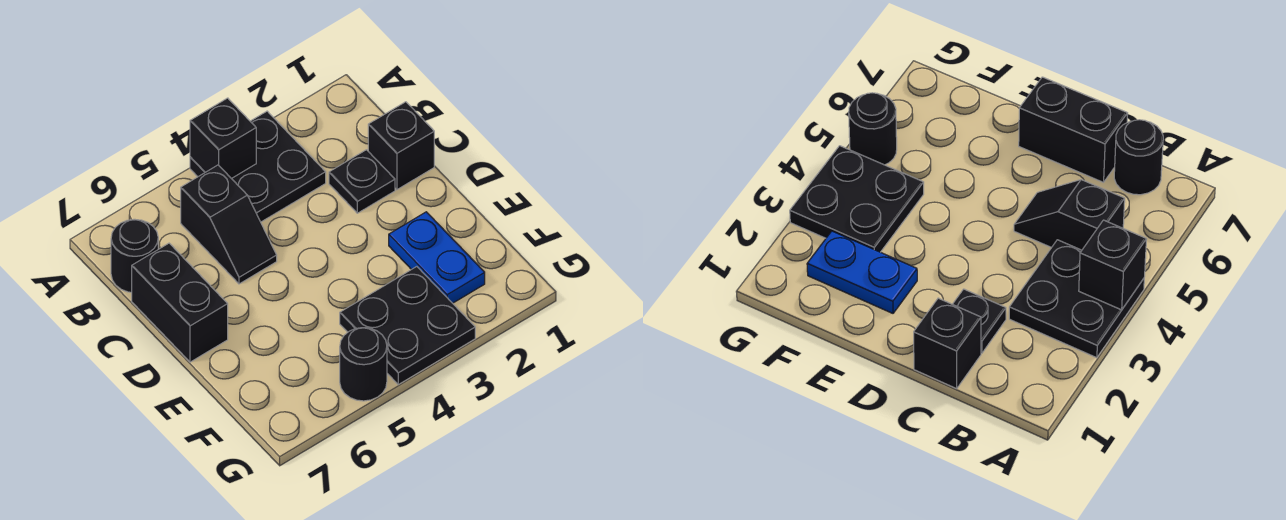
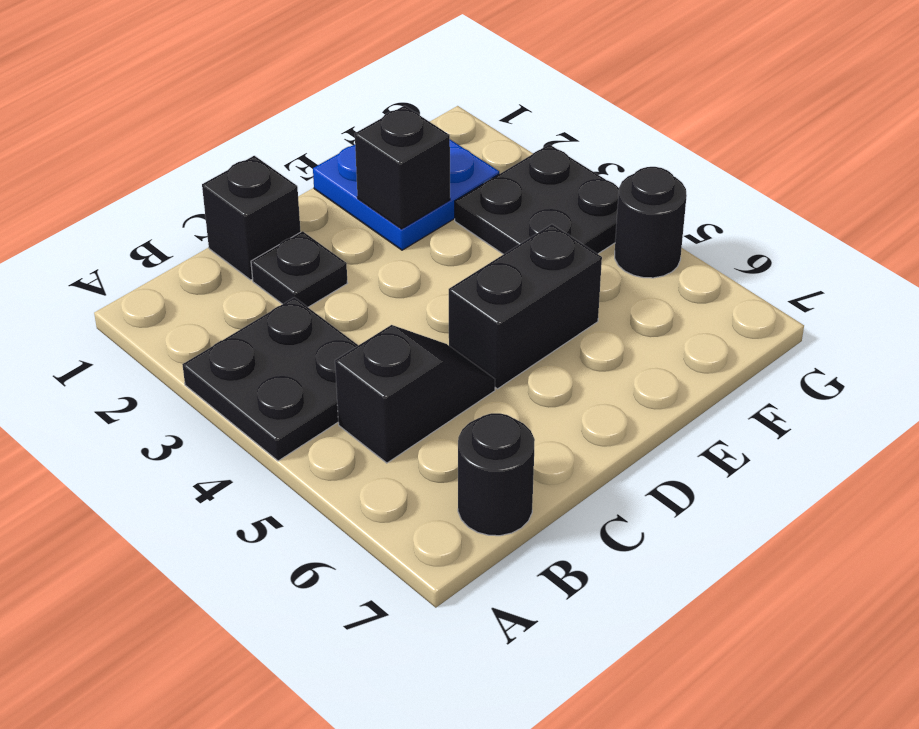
black brick A4 level 2 -> black brick E2 level 2
black brick C7:D7 level 1 -> black brick D5:E5 level 1
blue plate E2:F2 level 1 -> blue plate E1:F2 level 1

